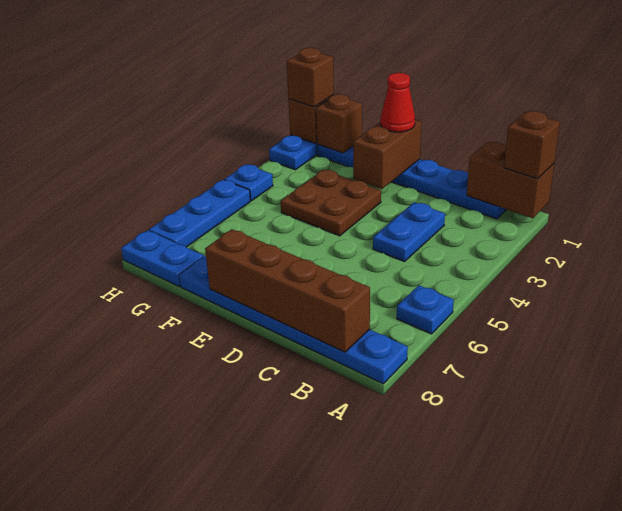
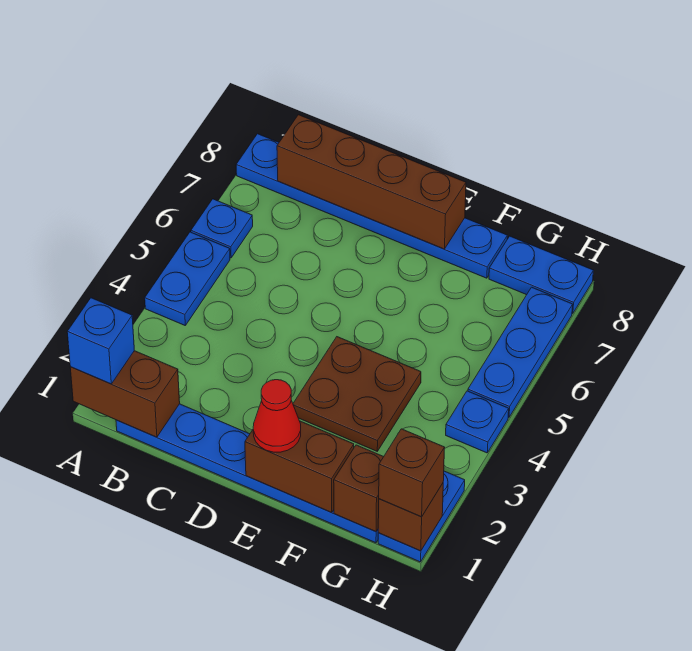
brown brick A1 level 3 -> blue brick A1 level 3
blue plate C3:C4 level 1 -> blue plate A4:A5 level 1
brown brick E1:E2 level 2 -> brown brick E1:F1 level 2

